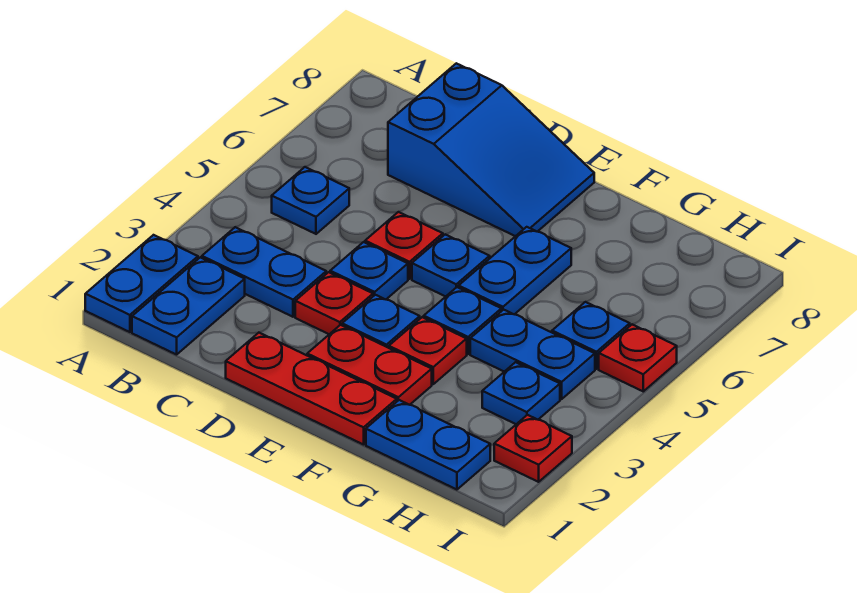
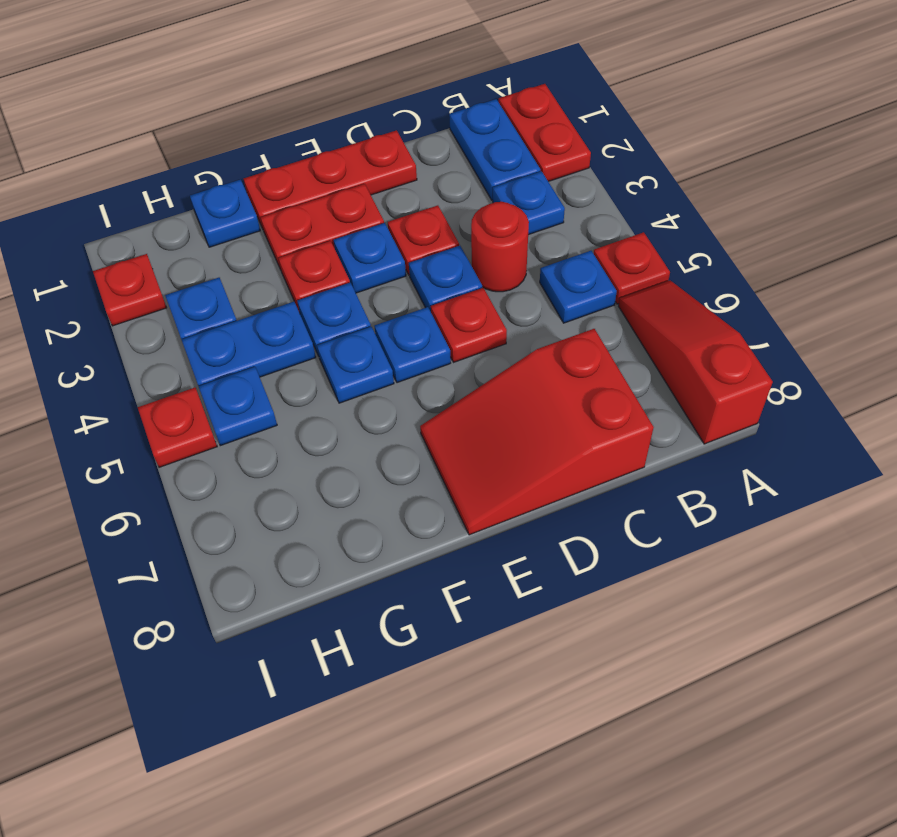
blue plate A1:A2 level 1 -> red plate A1:A2 level 1
none -> red plate A5 level 1
none -> red slope A6:A8 level 1 top 8
blue plate B3:C3 level 1 -> blue plate B3 level 1
none -> red round brick C4 level 1
blue slope C7:E8 level 1 top C -> red slope C7:E8 level 1 top C
blue plate F5:F6 level 1 -> blue plate F5 level 1
blue plate G1:H1 level 1 -> blue plate G1 level 1

